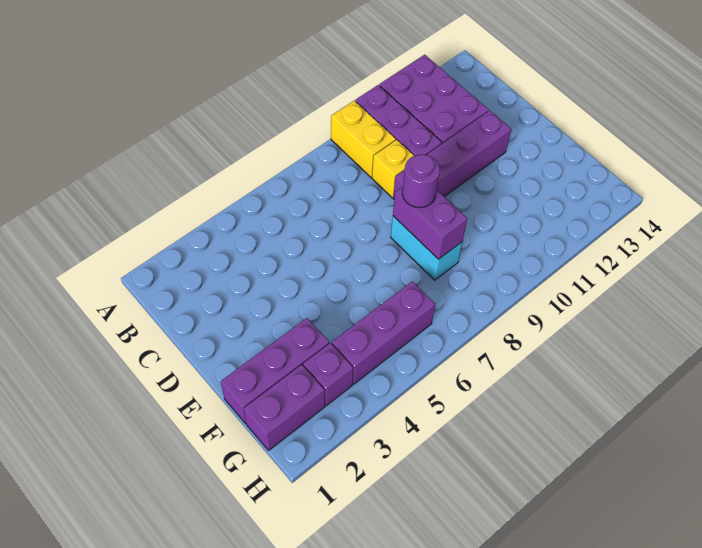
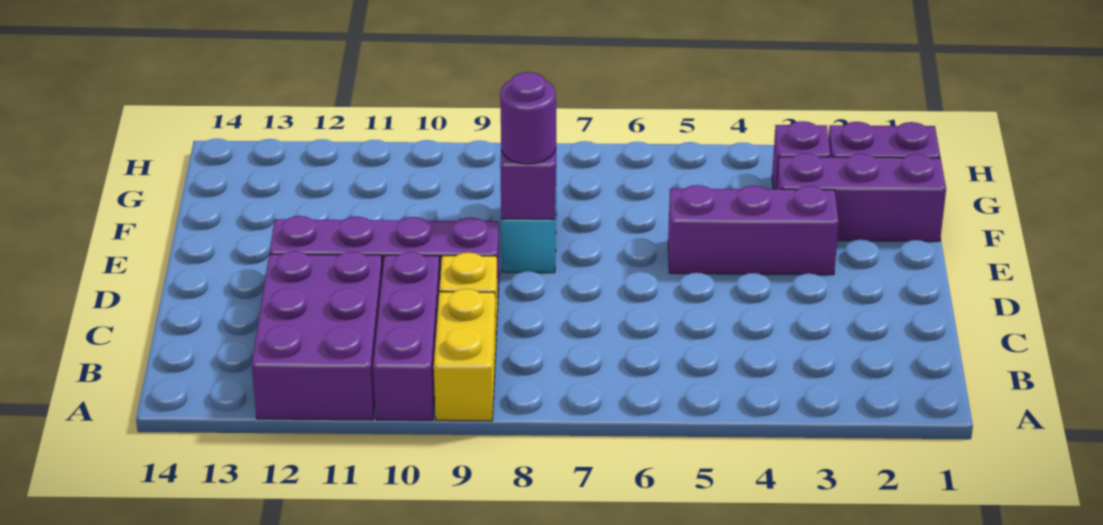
purple brick G4:G6 level 1 -> purple brick E3:E5 level 1

